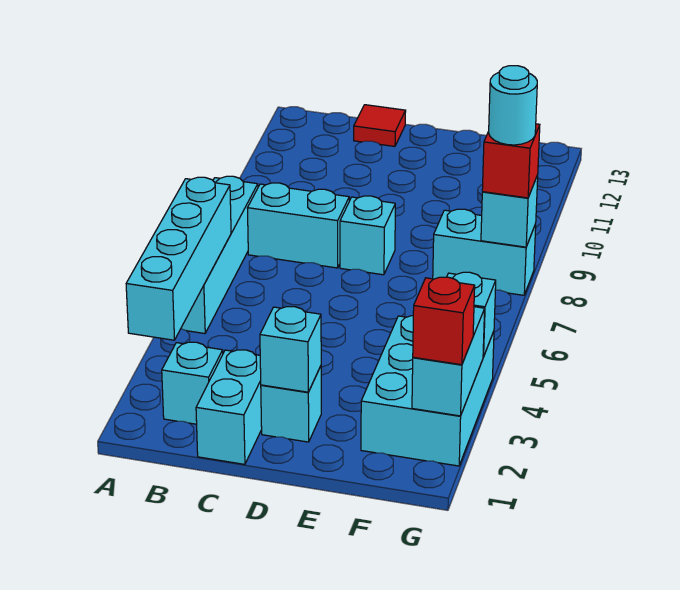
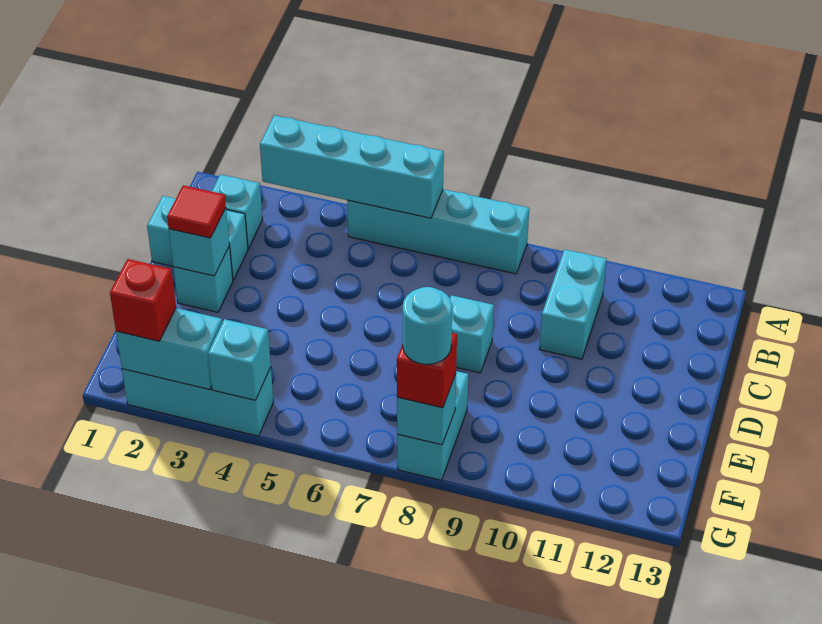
cyan brick B8:C8 level 1 -> cyan brick B10:C10 level 1
red tile C13 level 1 -> red tile D2 level 3
cyan brick F2:G4 level 1 -> cyan brick G2:G4 level 1

